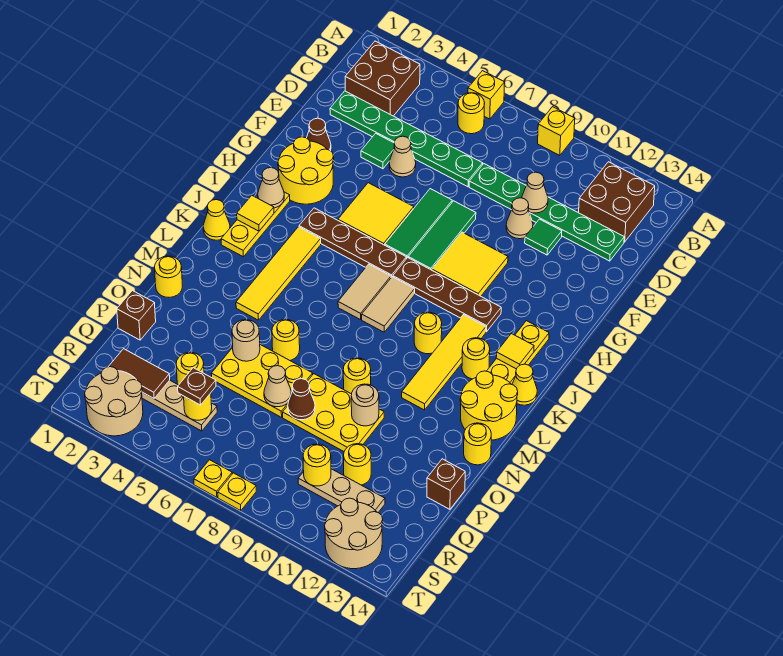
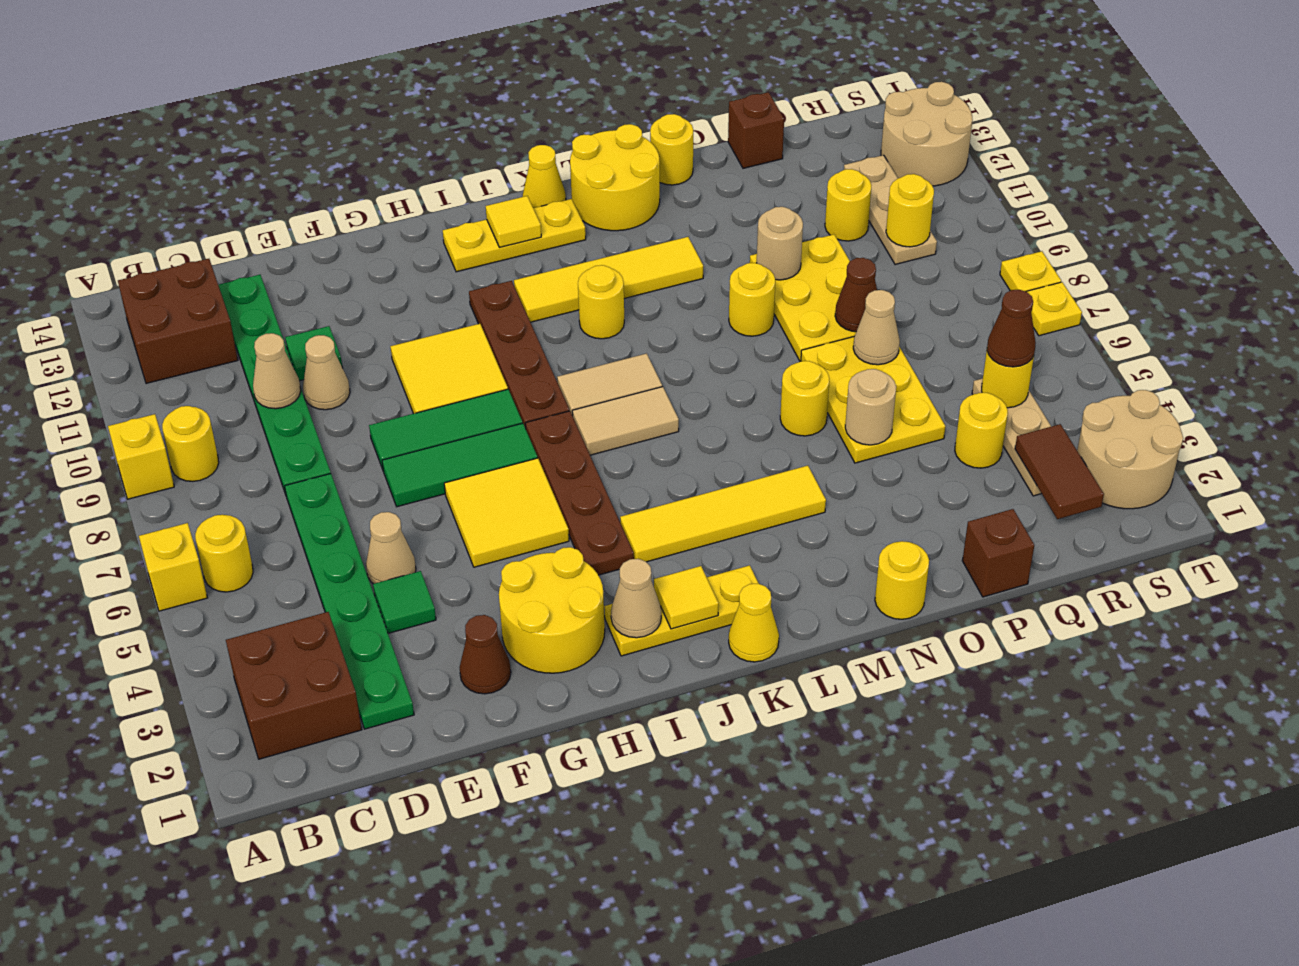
yellow round brick K12 level 1 -> yellow round brick B9 level 1
brown plate R5 level 3 -> brown cone R5 level 3

